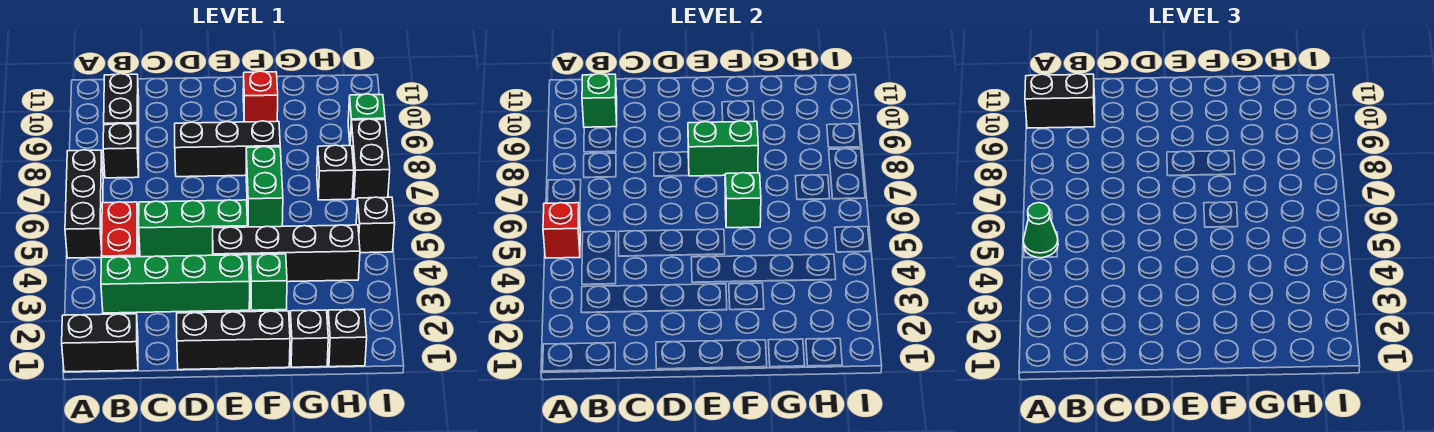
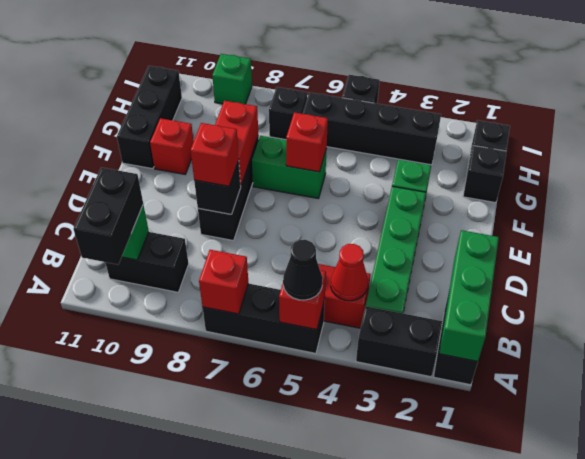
green cone A5 level 3 -> black cone A5 level 3
none -> red brick A7 level 2
none -> red cone B4 level 2
black brick B8 level 1 -> black brick D8 level 2
green brick C5:E5 level 1 -> green brick A1:C1 level 2
black brick D1:F1 level 1 -> black brick F11:H11 level 1
none -> red brick D8 level 3
black brick E4:H4 level 1 -> black brick H3:H6 level 1
green brick E8:F8 level 2 -> red brick E8:F8 level 2
green brick F6 level 2 -> red brick F6 level 2
black brick I7:I8 level 1 -> black brick A2:A3 level 1

